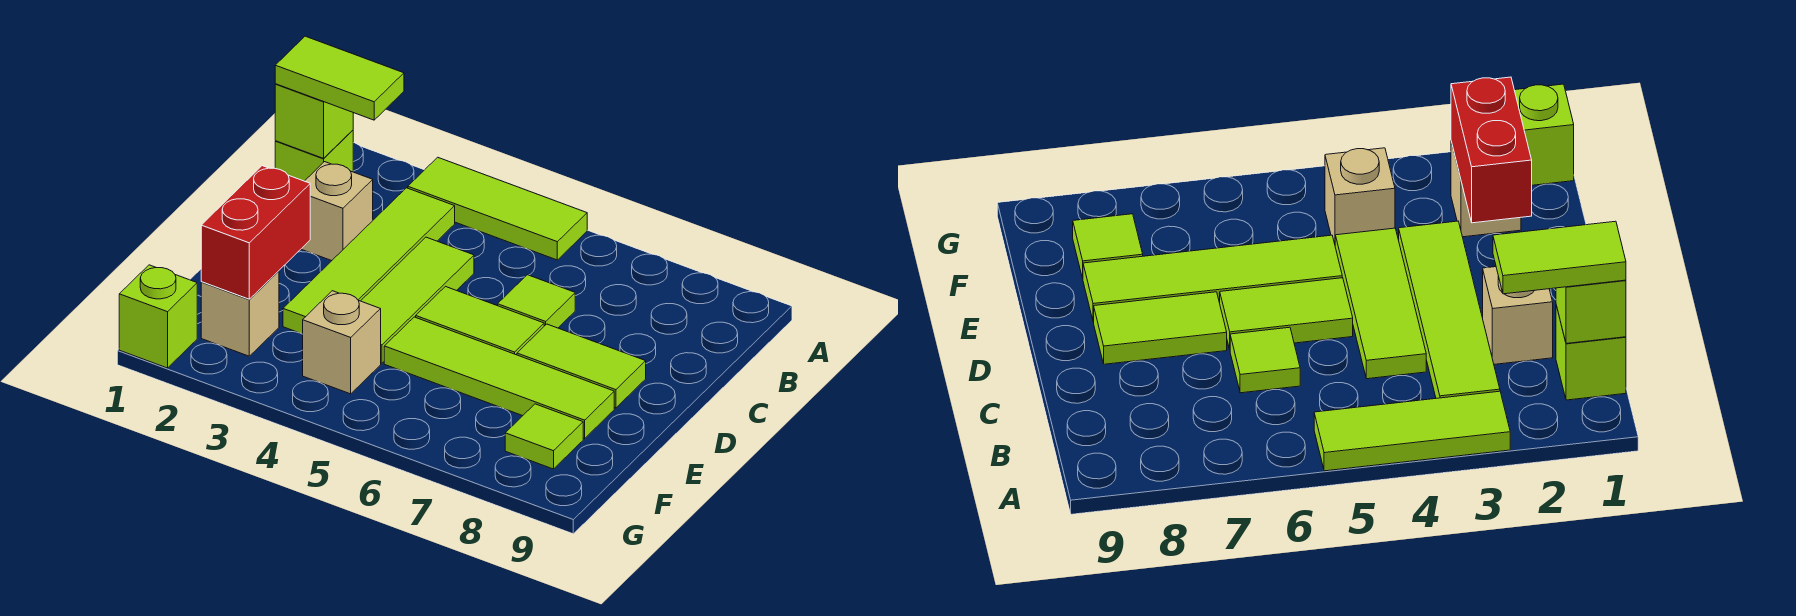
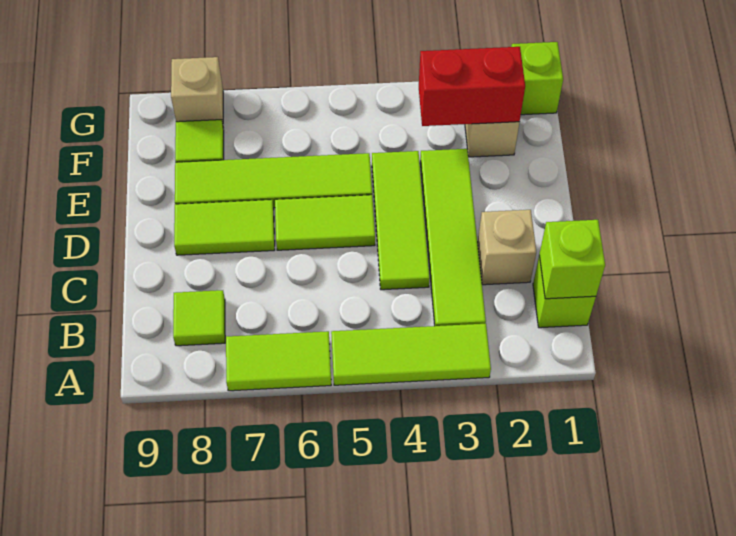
lime tile B1:B2 level 3 -> lime tile A6:A7 level 1
lime tile C6 level 1 -> lime tile B8 level 1
red brick E2:F2 level 2 -> red brick F2:F3 level 2
tan brick F4 level 1 -> tan brick G8 level 1

